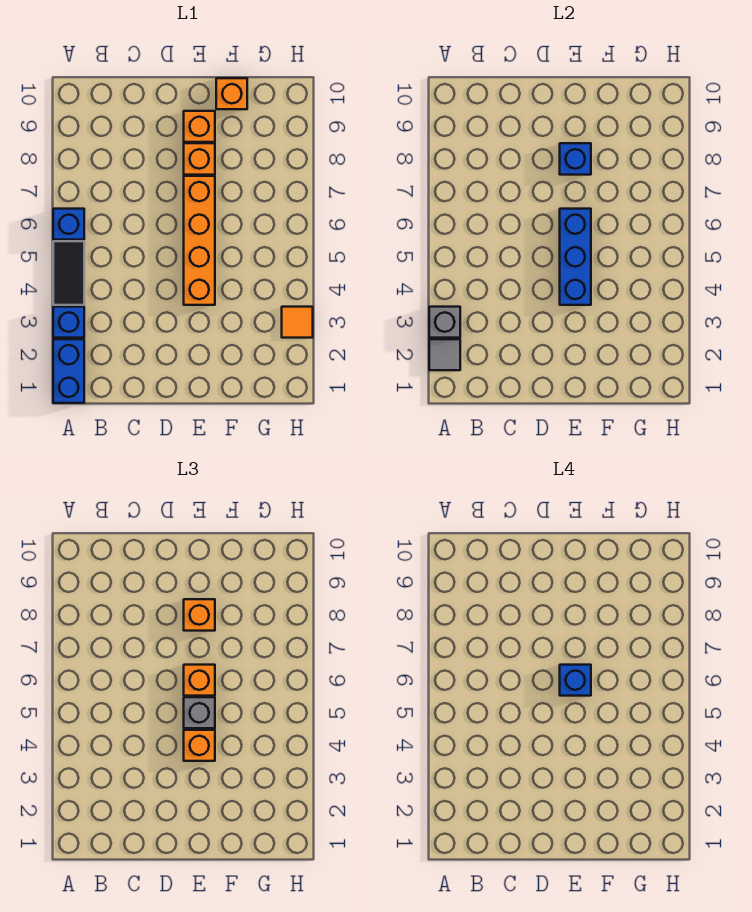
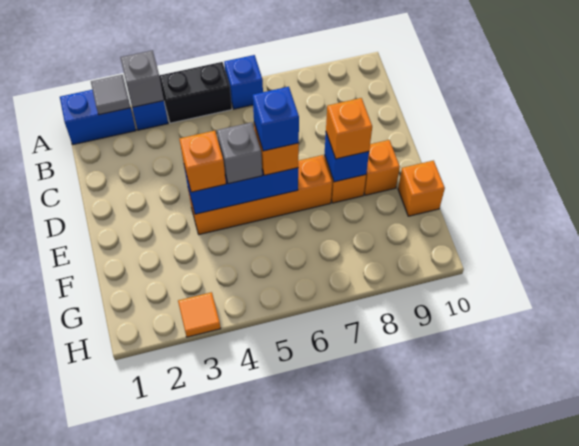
black tile A4:A5 level 1 -> black brick A4:A5 level 1

